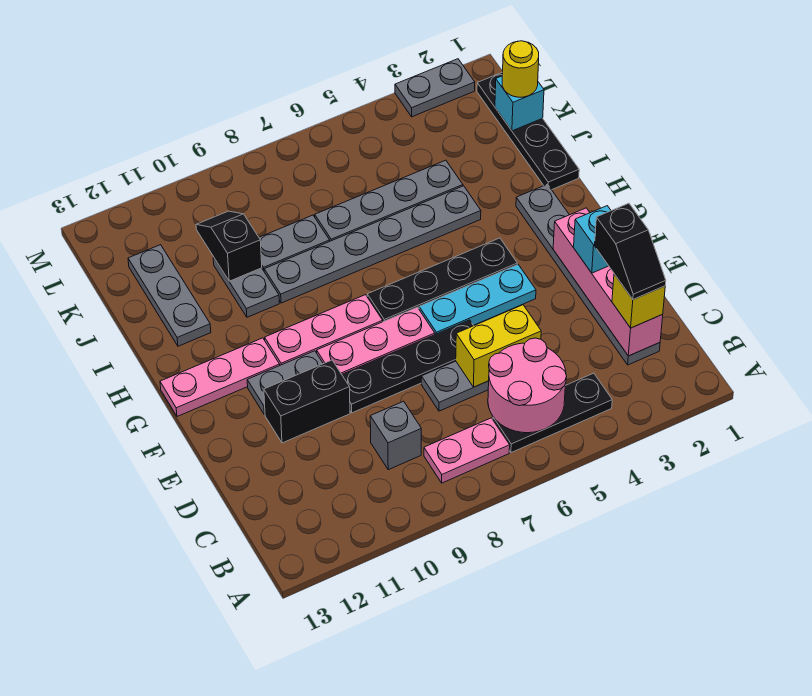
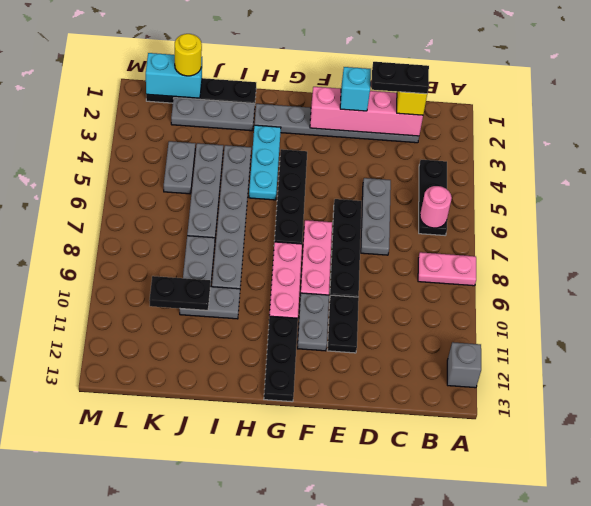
pink round brick B5:C6 level 2 -> pink round brick B6 level 2
pink plate B7:B8 level 1 -> pink plate A8:B8 level 1
black slope C2:D2 level 4 top D -> black plate C2:D2 level 4
grey brick C9 level 1 -> grey brick A12 level 1
yellow brick D5:D6 level 2 -> none
black brick E10:E11 level 1 -> black plate E10:E11 level 1
cyan plate F4:F6 level 1 -> cyan plate H3:H5 level 1
pink plate G11:G13 level 1 -> black plate G11:G13 level 1
grey plate I12:K12 level 1 -> grey plate I2:K2 level 1
black slope J10:K10 level 2 top J -> black plate J10:K10 level 2
cyan brick K1 level 2 -> cyan brick K1:L1 level 2
grey plate M2:M3 level 1 -> grey plate K4:K5 level 1

